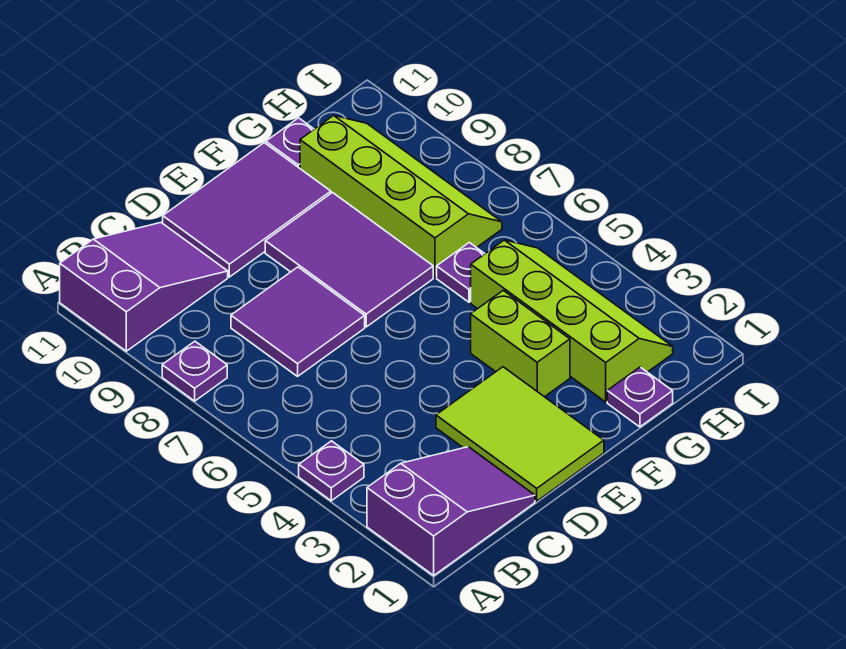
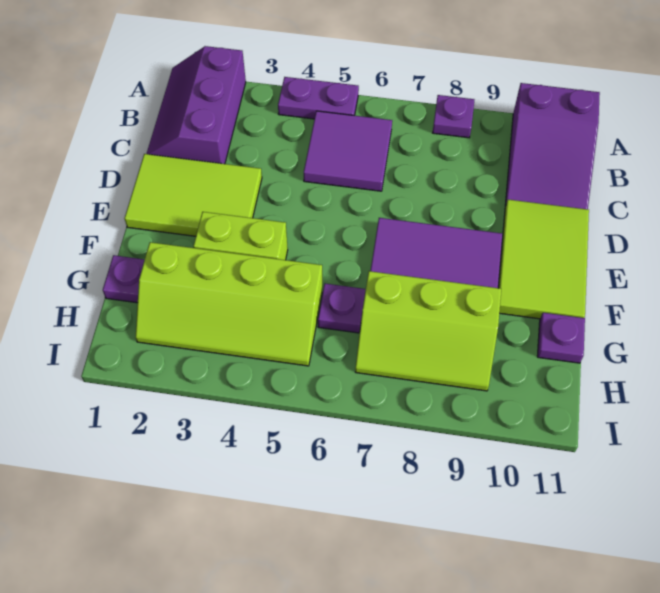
purple slope A1:C2 level 1 top A -> purple slope A1:C2 level 1 top 2
purple plate A4 level 1 -> purple plate A4:A5 level 1
purple tile C7:D8 level 1 -> purple tile B5:C6 level 1
purple tile D10:F11 level 1 -> lime tile D10:F11 level 1
lime slope G7:H10 level 1 top G -> lime slope G7:H9 level 1 top G

